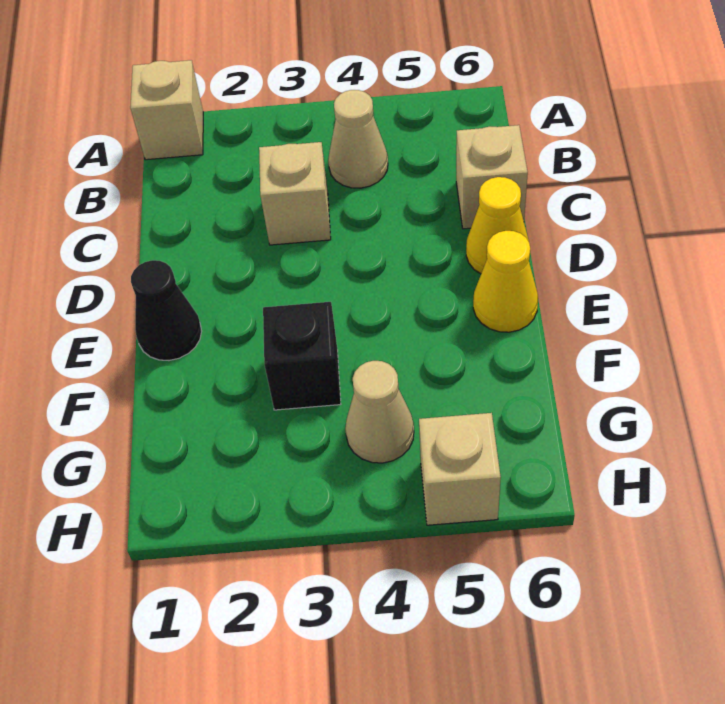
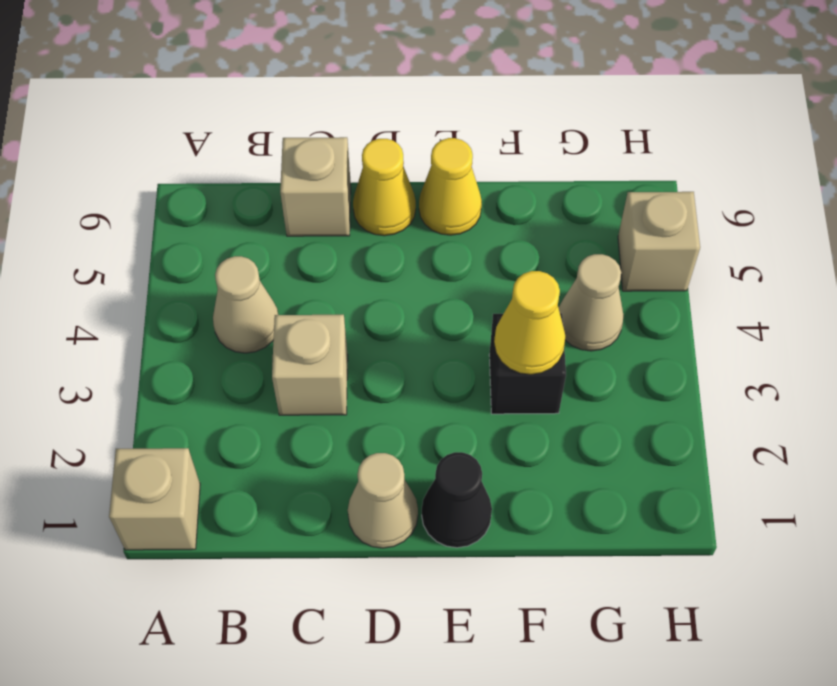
none -> tan cone D1 level 1
none -> yellow cone F3 level 2

